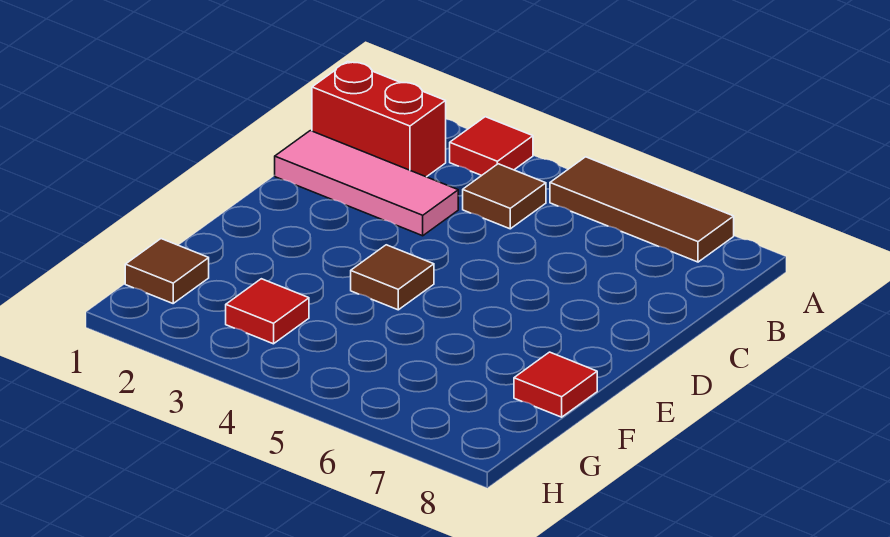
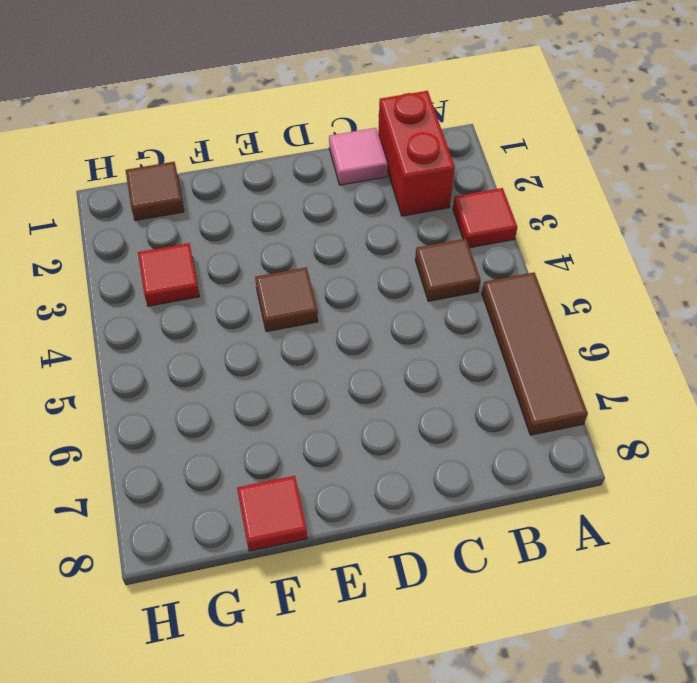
pink tile C1:C3 level 1 -> pink tile C1 level 1

